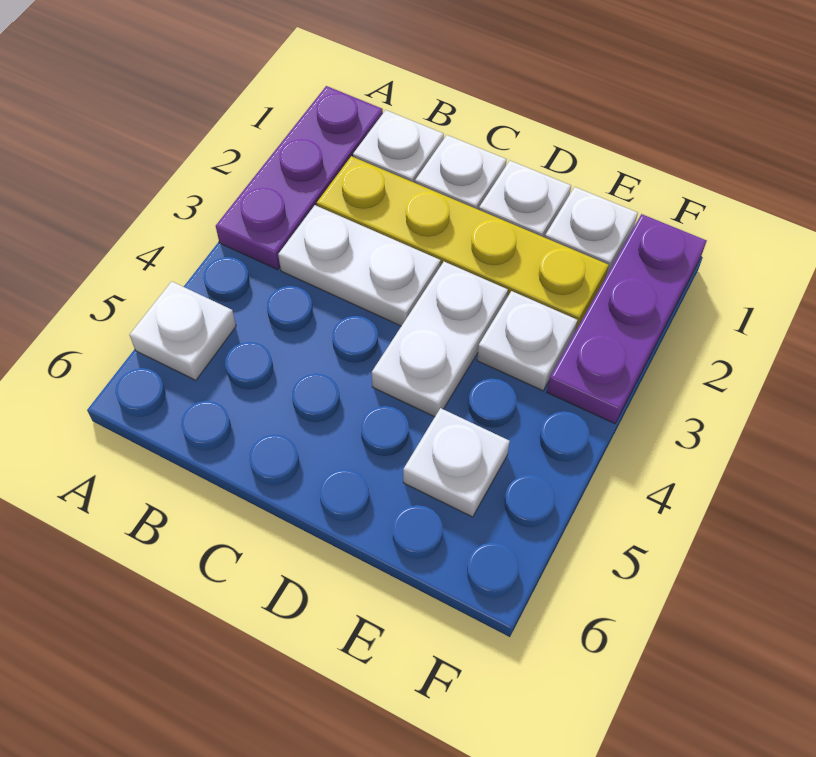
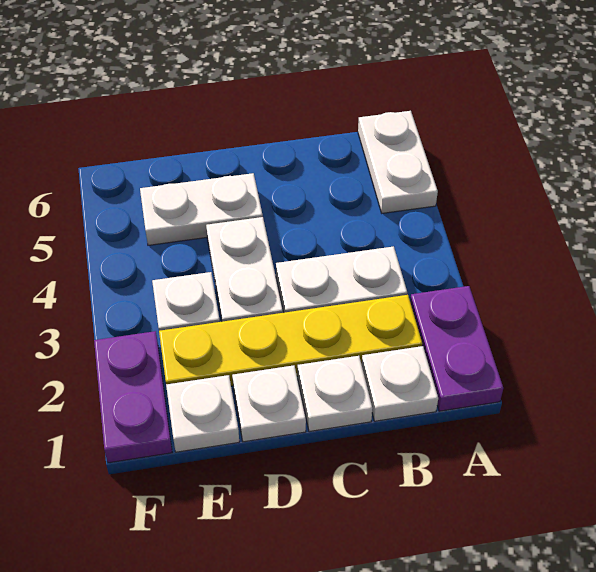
purple plate A1:A3 level 1 -> purple plate A1:A2 level 1
white plate A5 level 1 -> white plate A5:A6 level 1
white plate E5 level 1 -> white plate D5:E5 level 1
purple plate F1:F3 level 1 -> purple plate F1:F2 level 1

